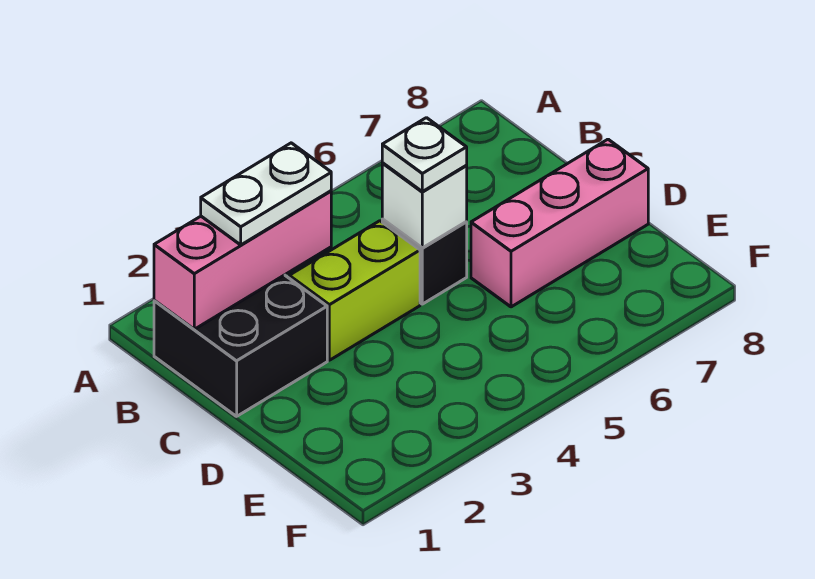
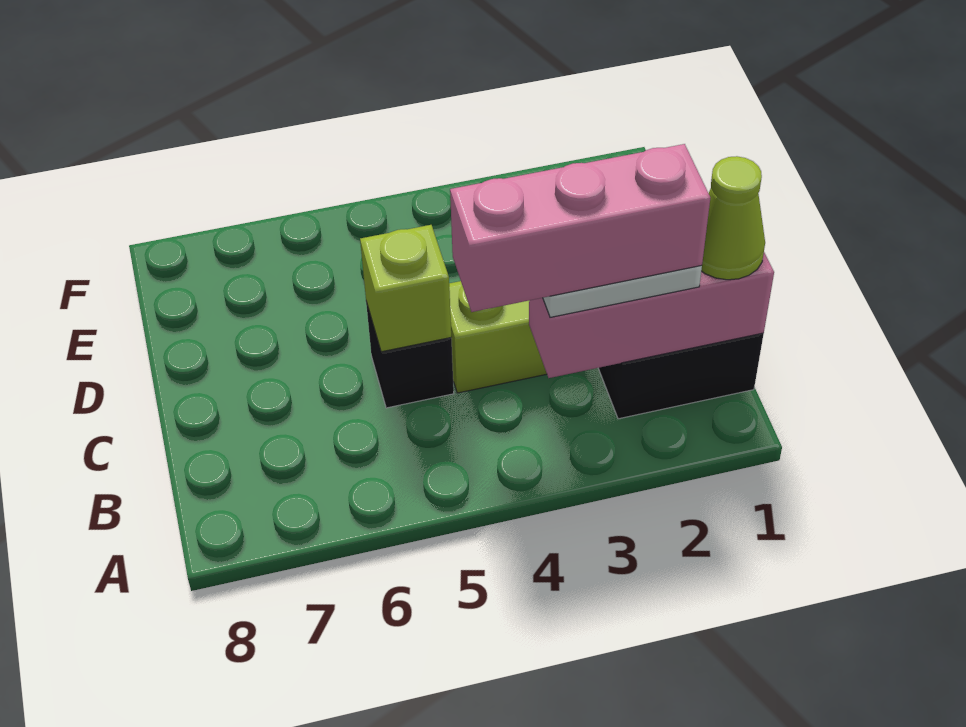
none -> lime cone B1 level 3
white brick C5 level 2 -> lime brick C5 level 2
white plate C5 level 3 -> none
pink brick D6:D8 level 1 -> pink brick B2:B4 level 4

